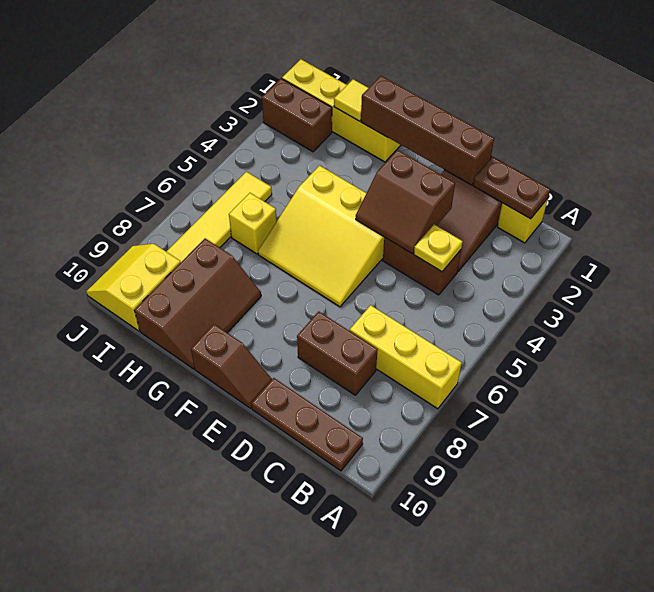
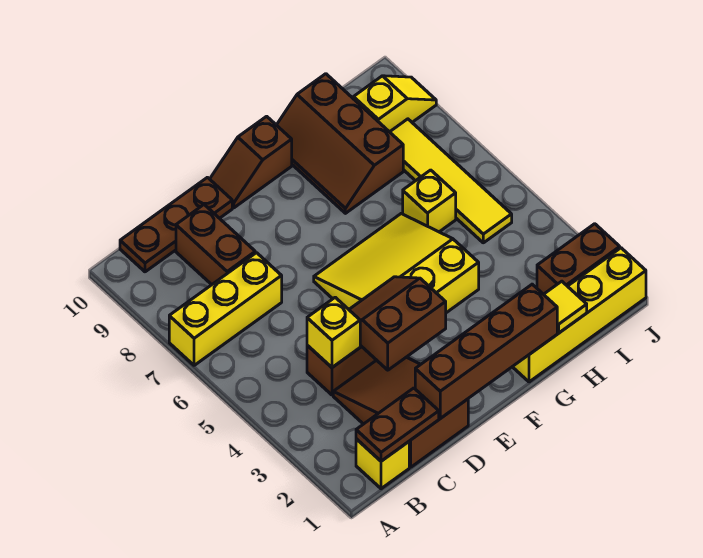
yellow plate C4 level 2 -> yellow brick C4 level 2
brown brick C8:D8 level 1 -> brown brick C8:C9 level 1
yellow slope I9:J10 level 1 top I -> yellow slope I9:J9 level 1 top I

